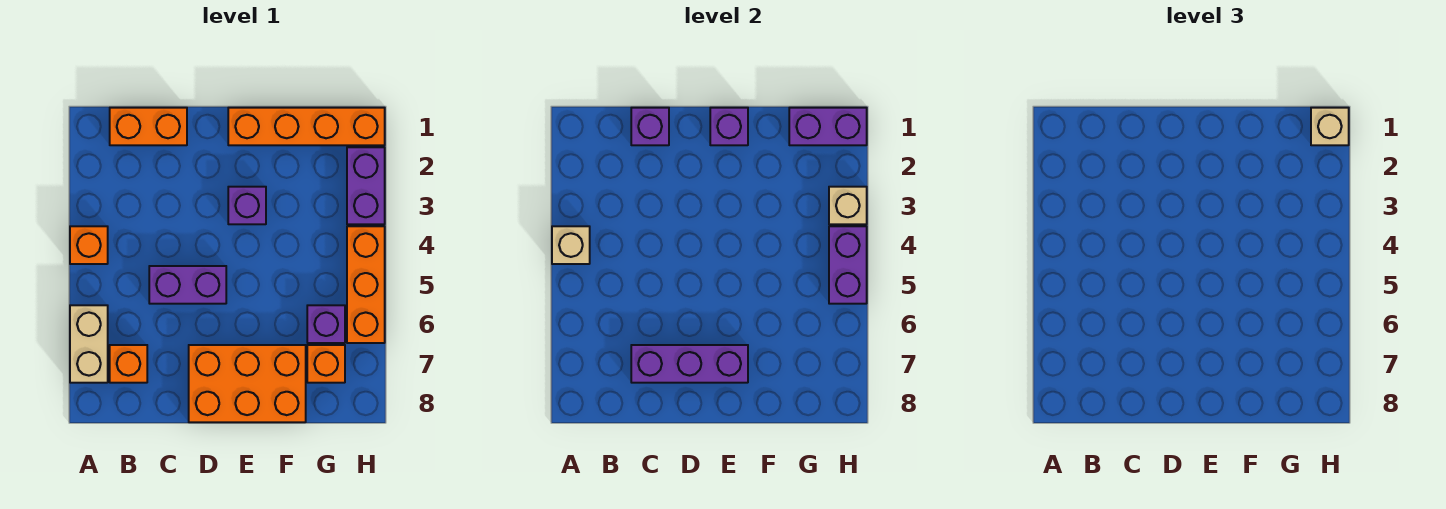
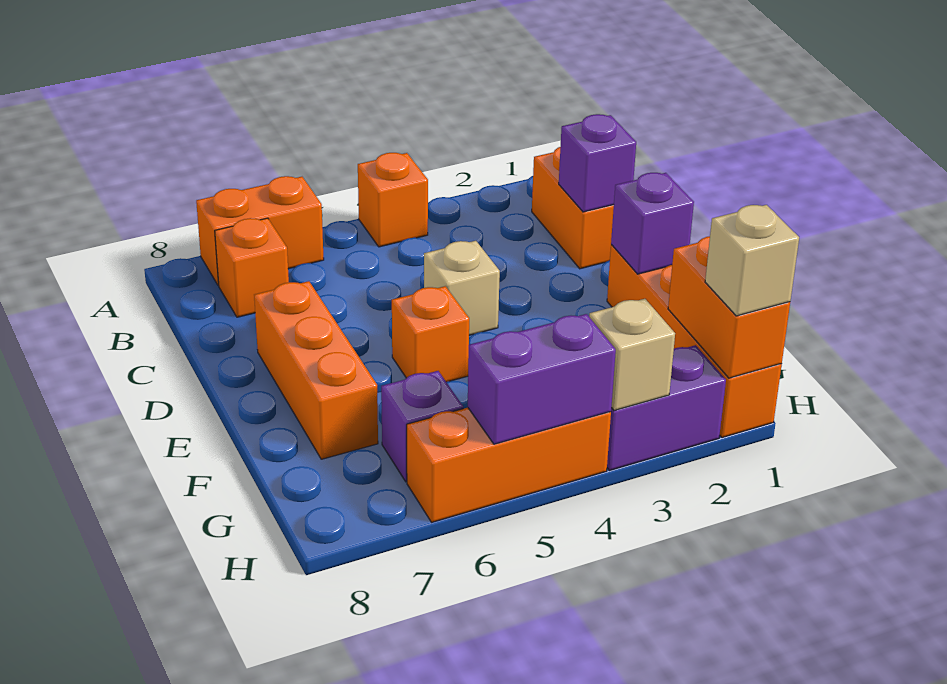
tan brick A4 level 2 -> tan brick D4 level 1
tan brick A6:A7 level 1 -> orange brick A6:A7 level 1
purple brick C5:D5 level 1 -> none
purple brick C7:E7 level 2 -> none
orange brick D7:F8 level 1 -> orange brick D7:F7 level 1
purple brick E3 level 1 -> none
purple brick G1:H1 level 2 -> orange brick G1:H1 level 2
orange brick G7 level 1 -> orange brick E5 level 1

